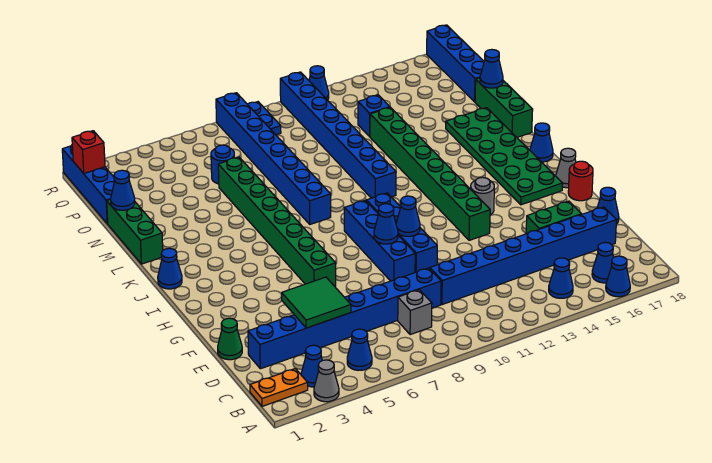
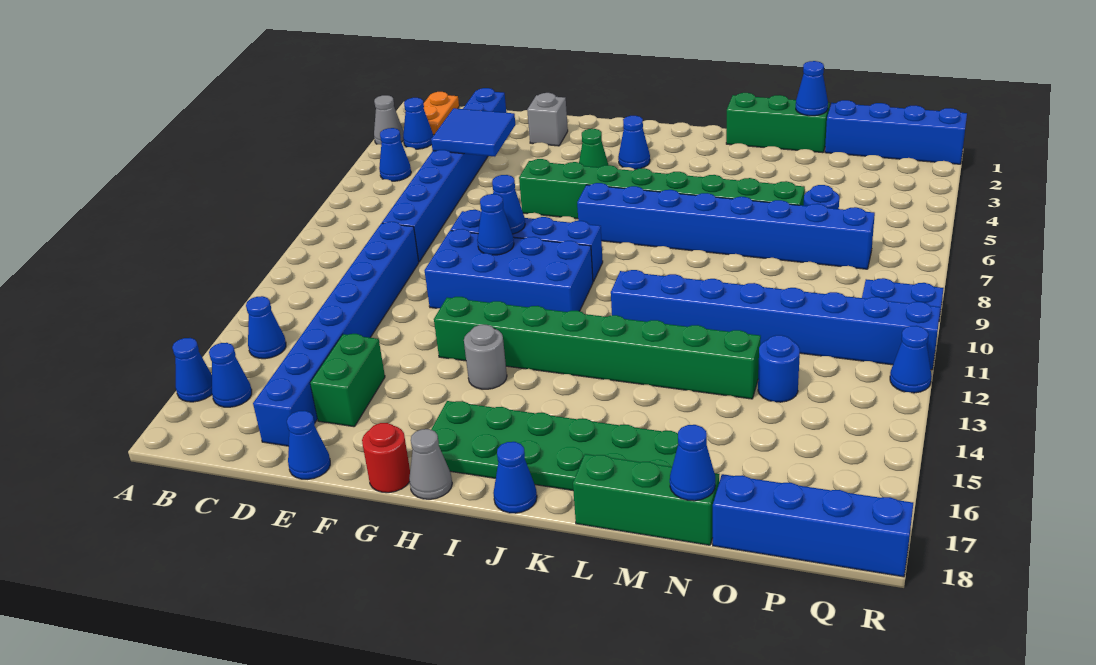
grey brick C8 level 1 -> grey brick F2 level 1
green tile D4:E5 level 2 -> blue tile D4:E5 level 2
green cone E1 level 1 -> green cone H4 level 1
blue brick F10:I10 level 1 -> blue brick F10:I11 level 1
blue cone J1 level 1 -> blue cone I3 level 1
blue brick K8:R8 level 1 -> blue brick I7:P7 level 1
blue brick O13 level 1 -> blue round brick O13 level 1
red brick Q1 level 2 -> none

